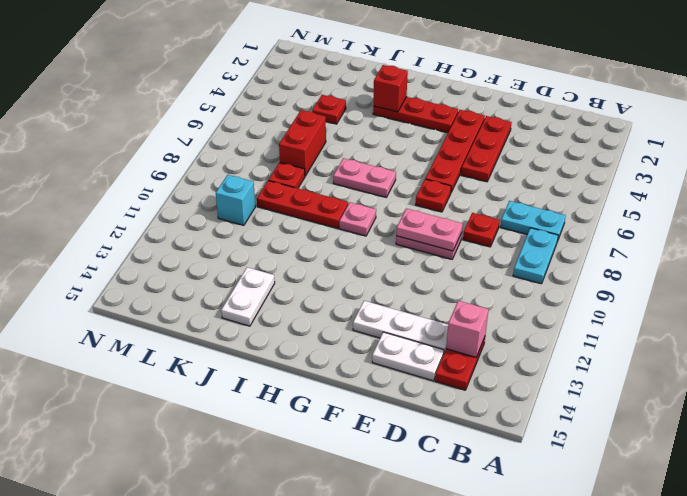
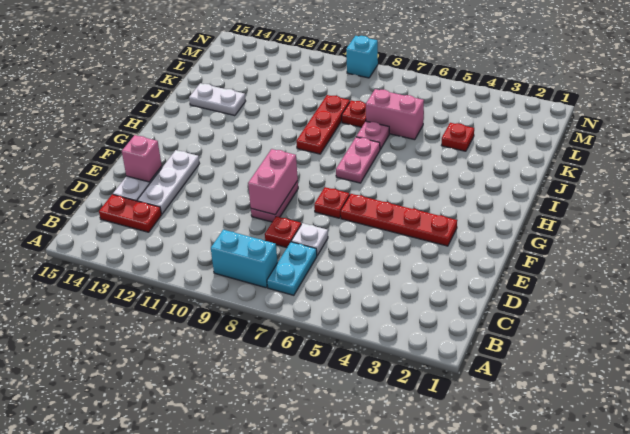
cyan plate B8:B9 level 1 -> cyan brick B8:B9 level 1
pink brick C13 level 2 -> pink brick E14 level 2
none -> white plate D7 level 1
red plate E3:E5 level 1 -> none
pink plate E9:F9 level 2 -> pink brick E9:F9 level 2
red plate G3:I3 level 1 -> none
pink plate H9 level 1 -> pink plate J7 level 1
red brick I3 level 2 -> none
red brick K6:K7 level 1 -> pink brick K6:K7 level 1
cyan brick L10 level 1 -> cyan brick N9 level 1

